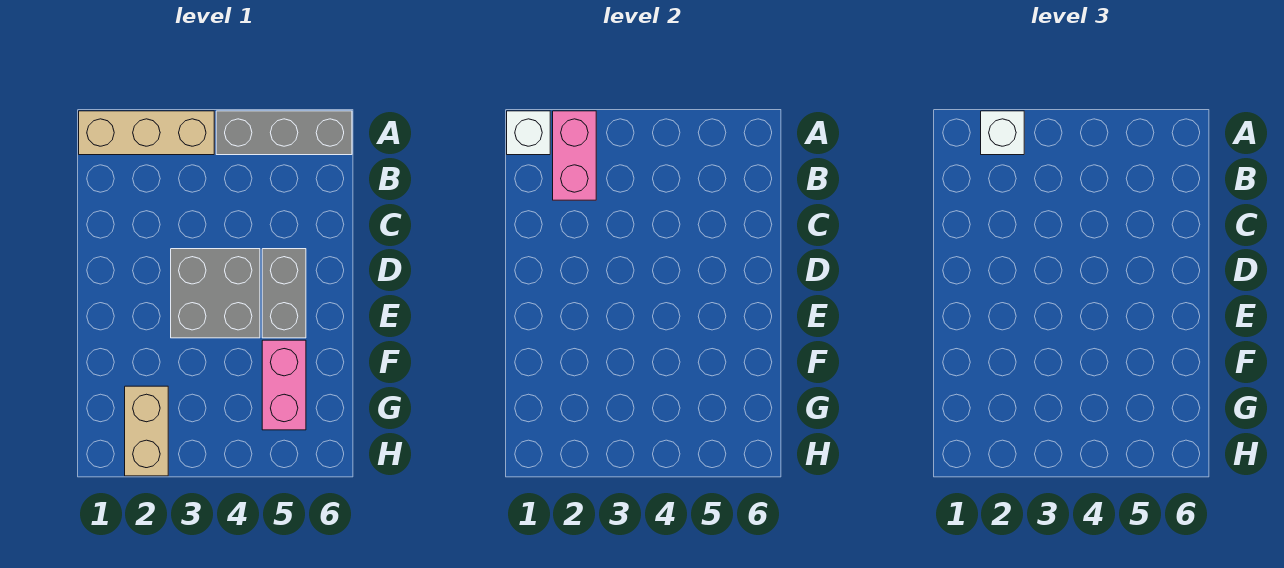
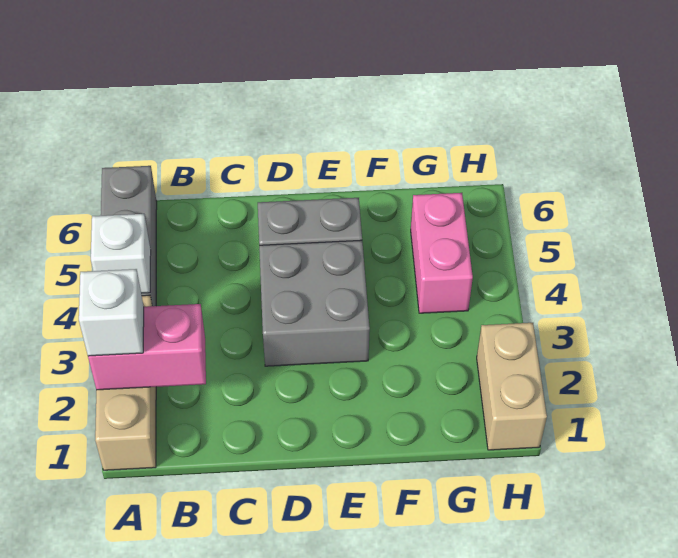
white brick A1 level 2 -> white brick A4 level 2
pink brick F5:G5 level 1 -> pink brick G4:G5 level 1
tan brick G2:H2 level 1 -> tan brick H1:H2 level 1

